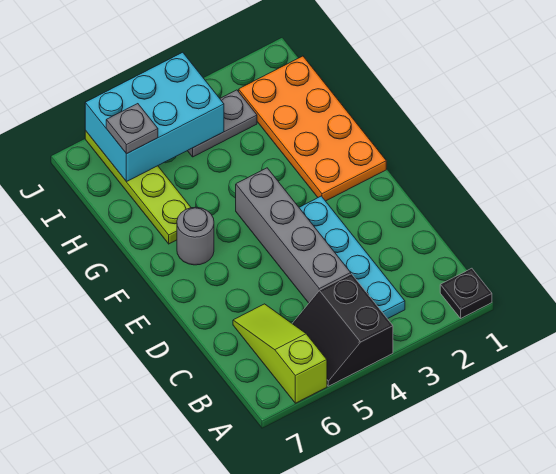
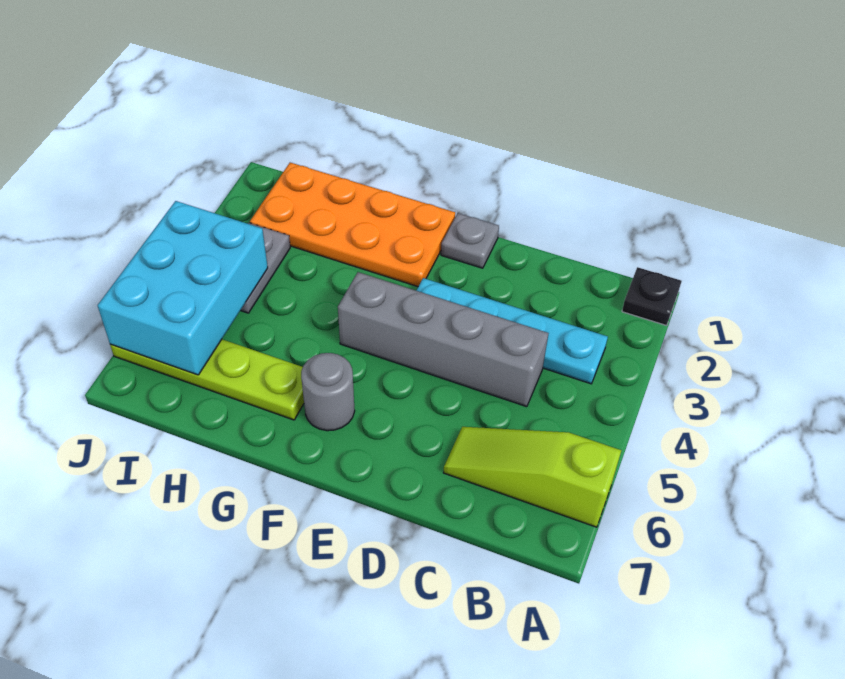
black slope A4:B5 level 1 top 4 -> none
grey plate I6 level 3 -> grey plate E1 level 1

